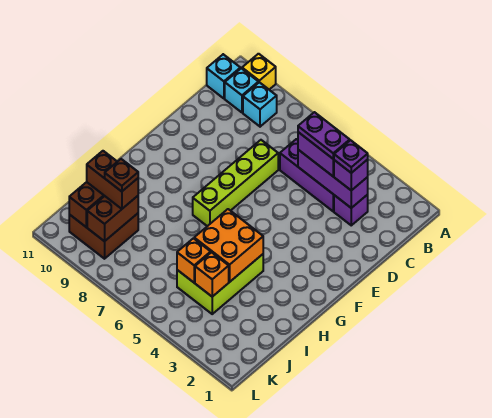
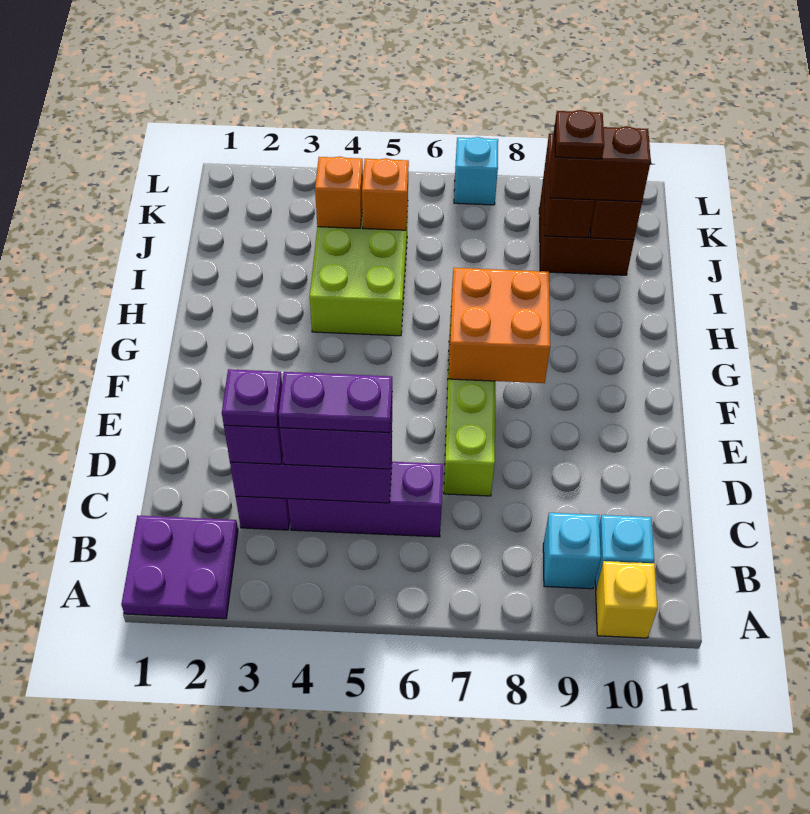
none -> purple plate A1:B2 level 1
cyan brick B11 level 1 -> cyan brick L7 level 1
orange brick H4:I5 level 2 -> orange brick F7:G8 level 2

